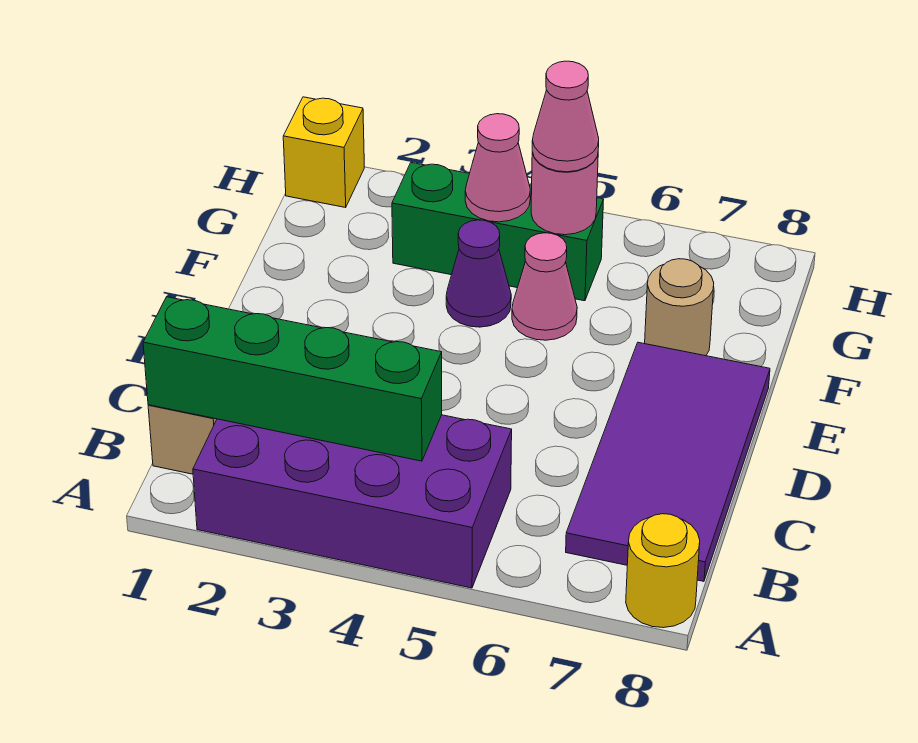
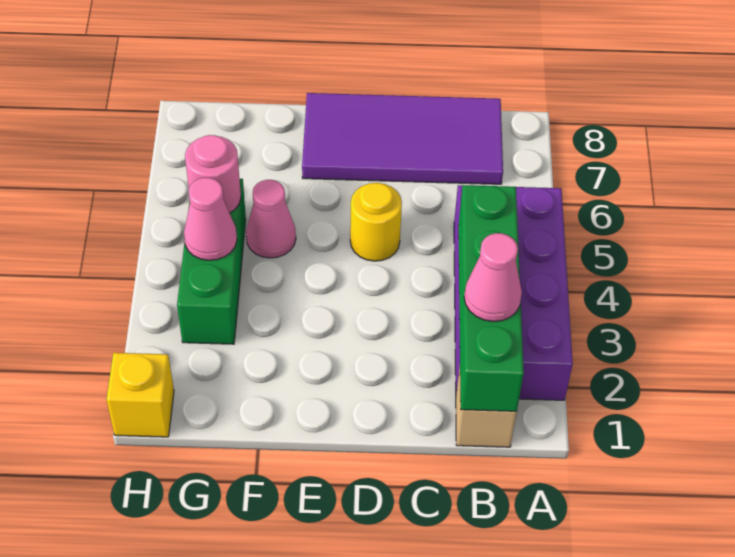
yellow round brick A8 level 1 -> yellow round brick D5 level 1
purple cone F4 level 1 -> none
tan round brick F7 level 1 -> none
pink cone G5 level 3 -> pink cone B2 level 3

